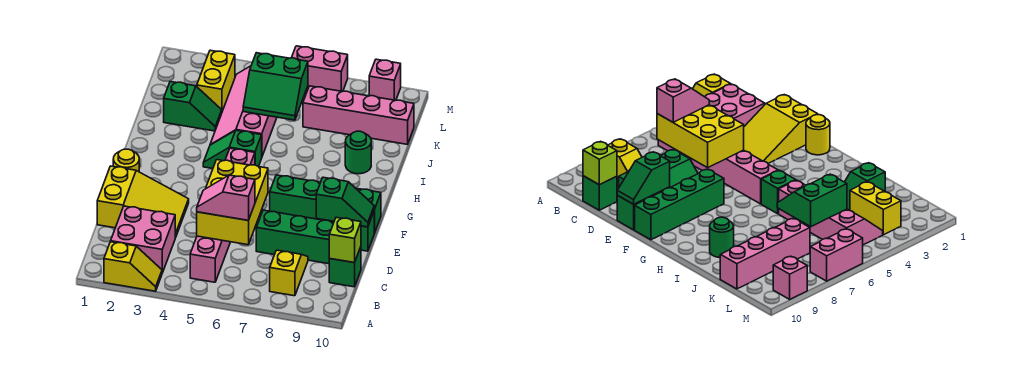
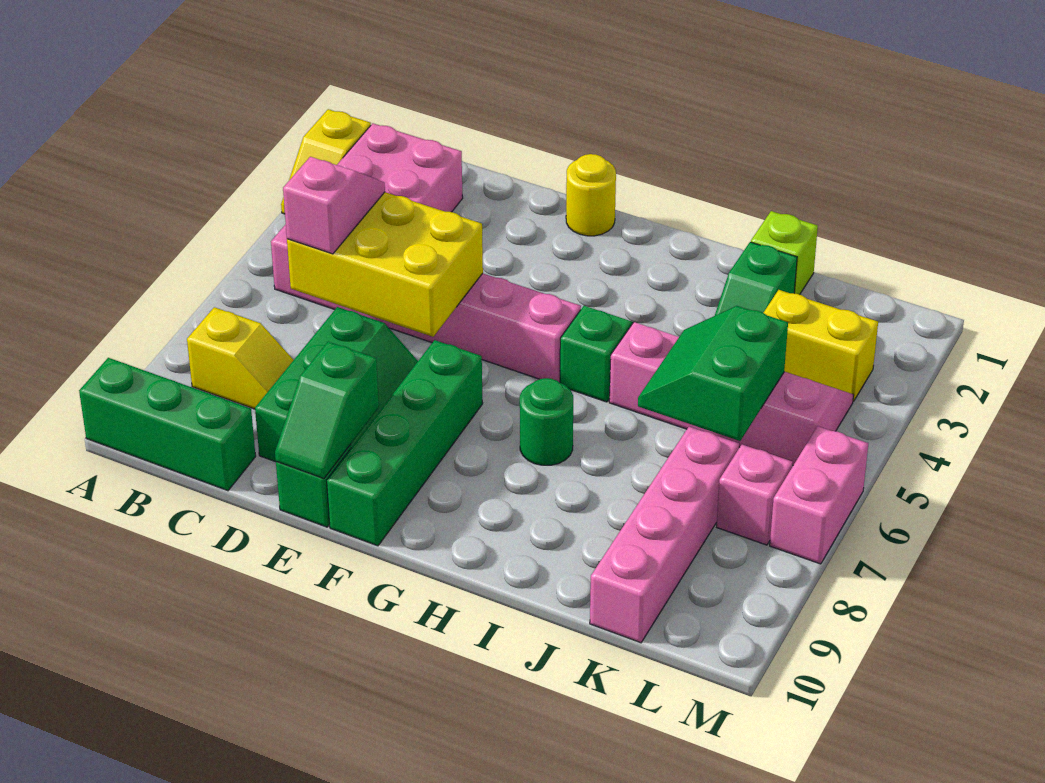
green brick C10 level 1 -> green brick A10:C10 level 1
lime brick C10 level 2 -> lime brick J1 level 1
yellow slope D1:E3 level 1 top 1 -> none
green round brick I9 level 1 -> green round brick H7 level 1
pink brick M9 level 1 -> pink brick L7 level 1

